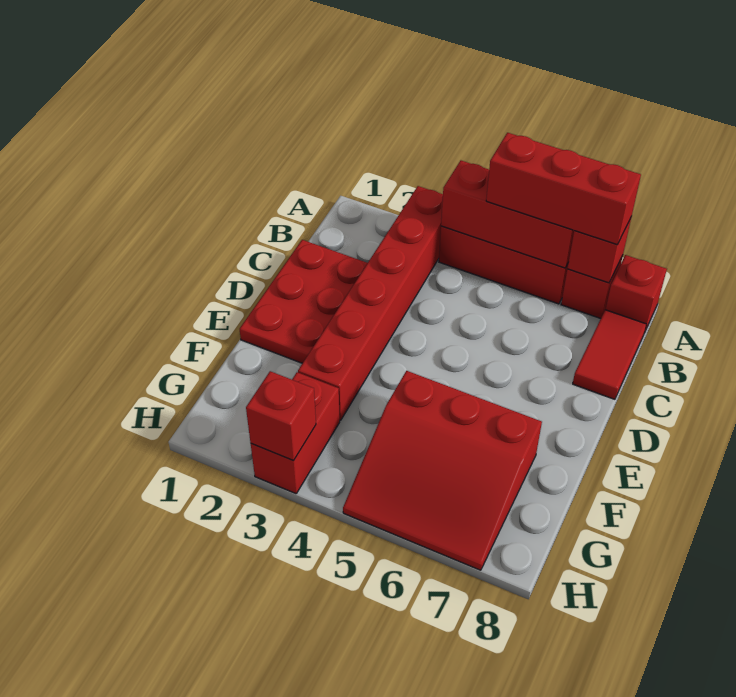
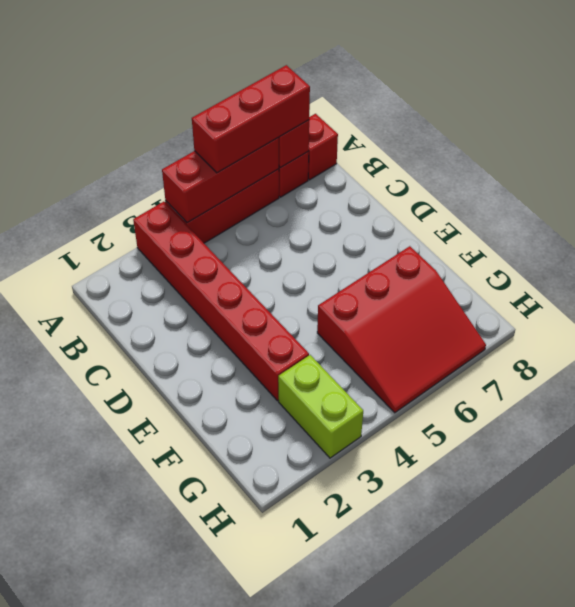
red tile B8:C8 level 1 -> none
red plate C1:E2 level 1 -> none
red brick G3:H3 level 1 -> lime brick G3:H3 level 1
red brick H3 level 2 -> none

